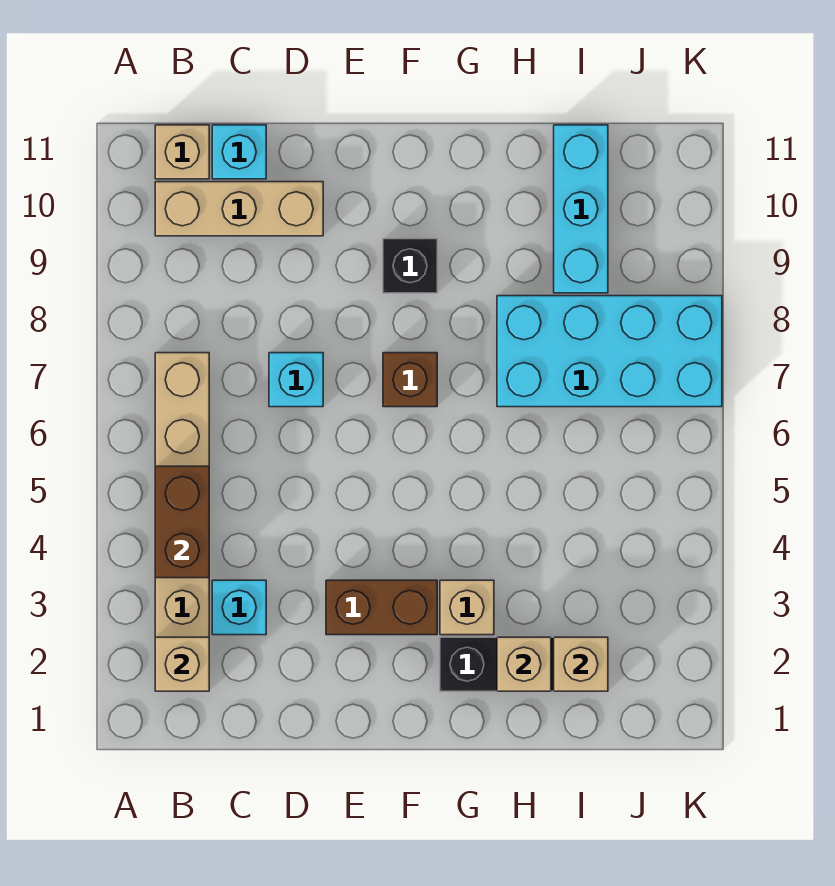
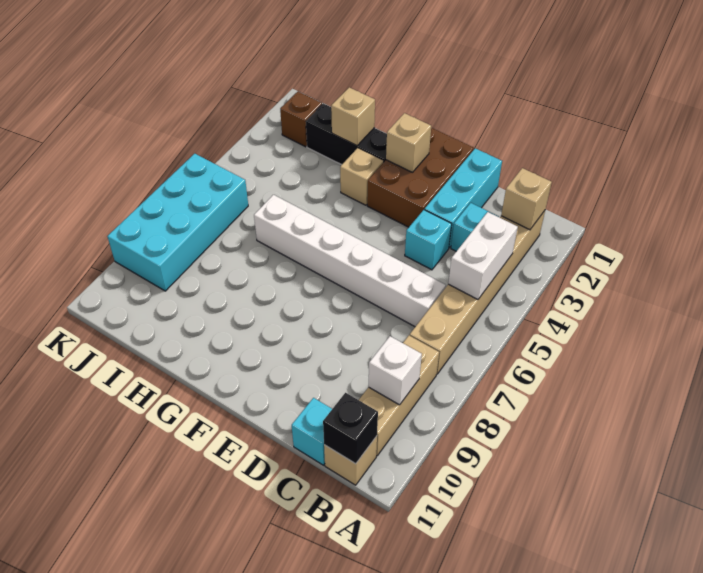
brown brick B4:B5 level 2 -> white brick B4:B5 level 2
none -> white brick B9 level 2
tan brick B10:D10 level 1 -> tan brick B8:B10 level 1
none -> white brick C6:H6 level 1
cyan brick D7 level 1 -> cyan brick D4 level 1
brown brick E3:F3 level 1 -> brown brick E1:F3 level 1
brown brick F7 level 1 -> brown brick J2 level 1
black brick F9 level 1 -> black brick B11 level 2
cyan brick H7:K8 level 1 -> cyan brick J6:K9 level 1
tan brick I2 level 2 -> tan brick F2 level 2
cyan brick I9:I11 level 1 -> cyan brick D1:D3 level 1

